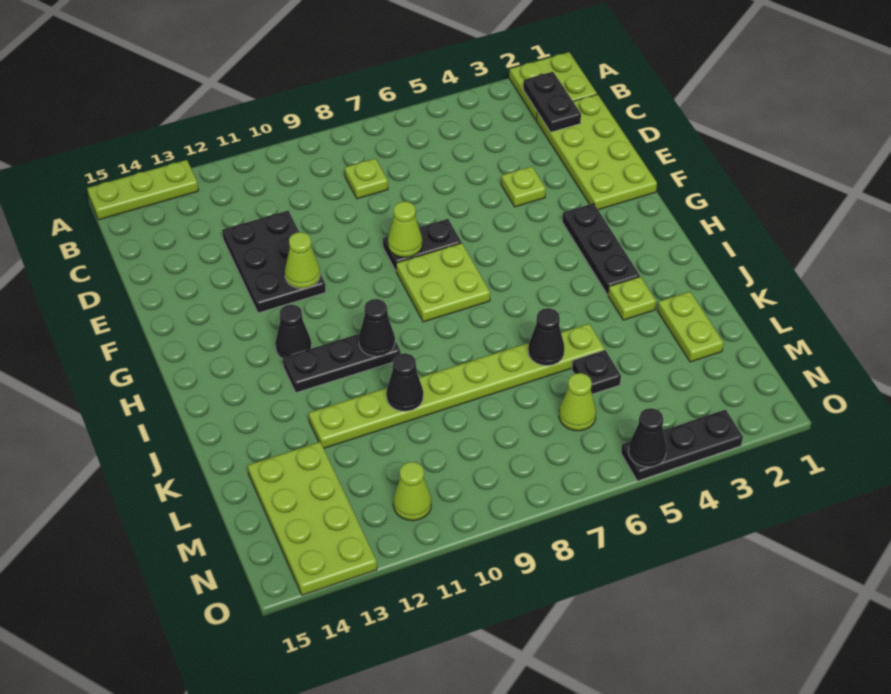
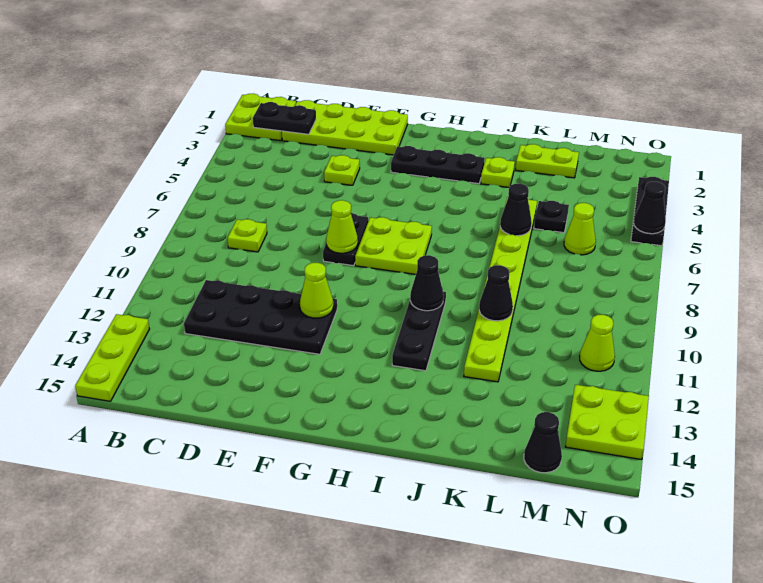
black plate D11:F12 level 1 -> black plate C11:F12 level 1
black cone H12 level 1 -> black cone M15 level 1
lime plate L13:O14 level 1 -> lime plate N13:O14 level 1

